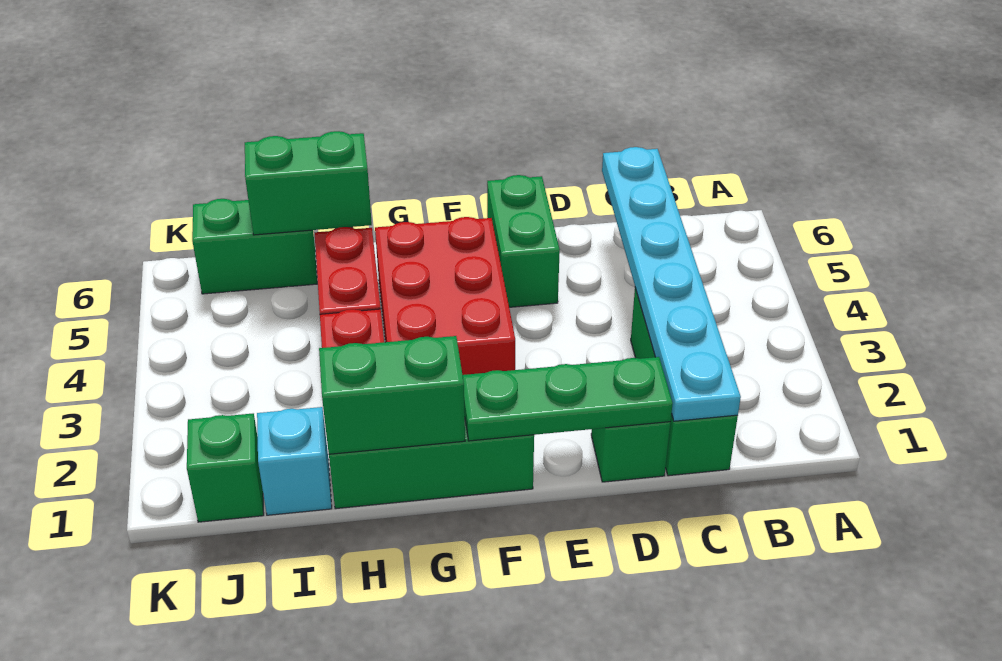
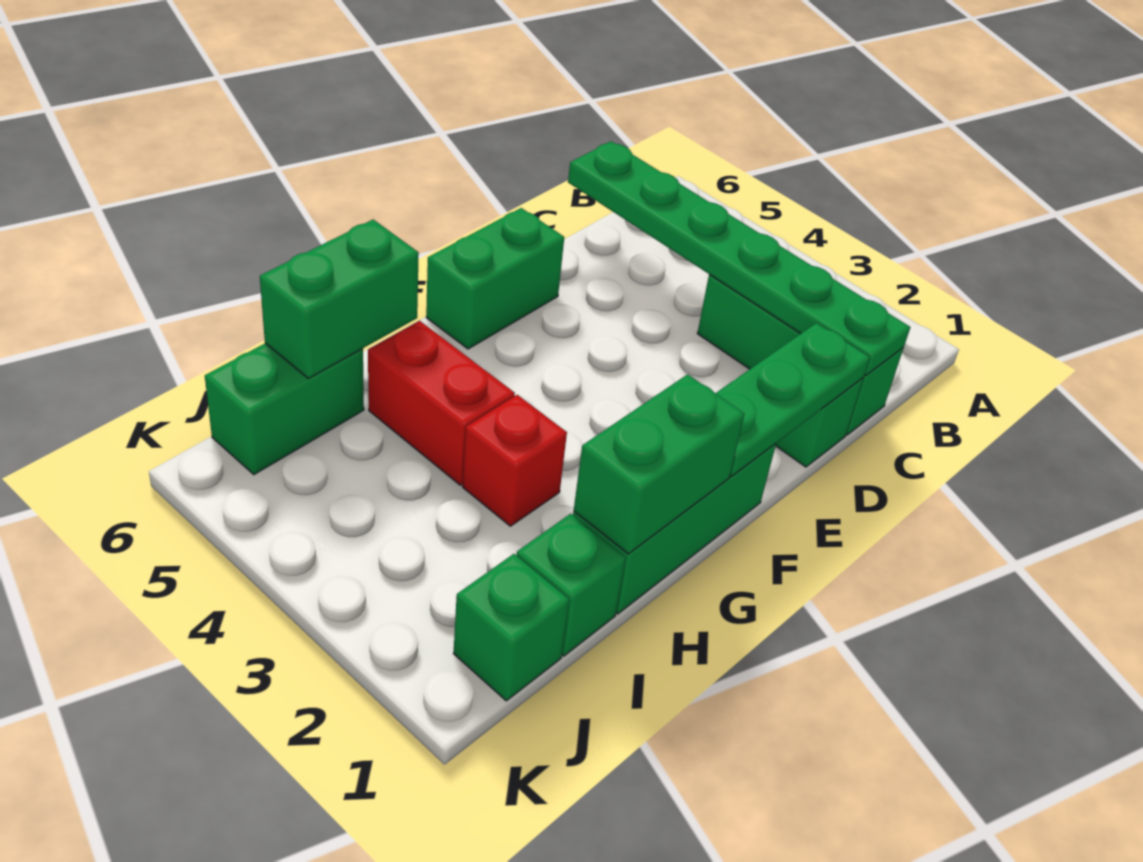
cyan plate C1:C6 level 2 -> green plate C1:C6 level 2
green brick E5:E6 level 1 -> green brick E6:F6 level 1
red brick F3:G5 level 1 -> none
cyan brick I1 level 1 -> green brick I1 level 1

